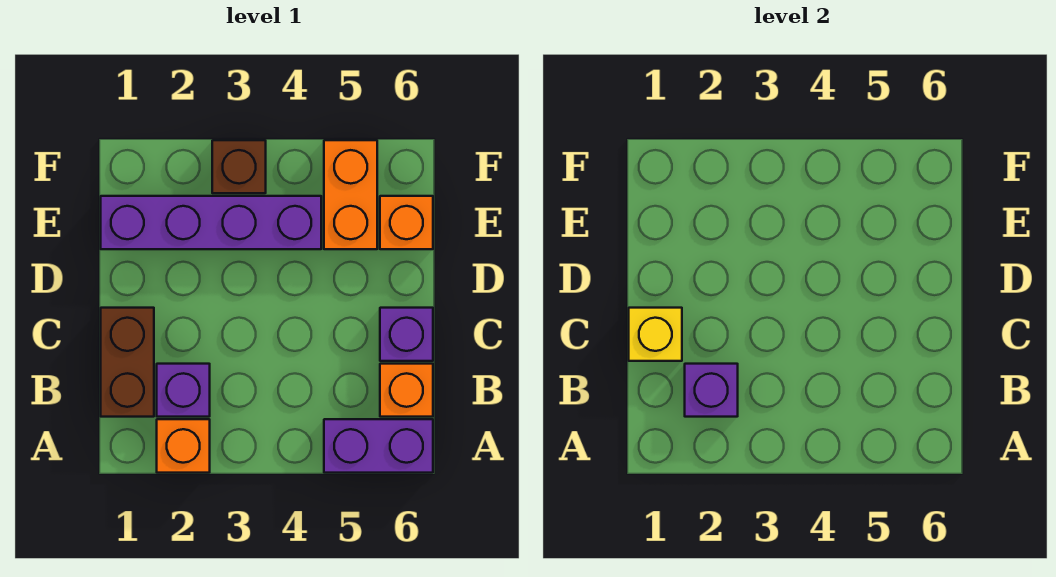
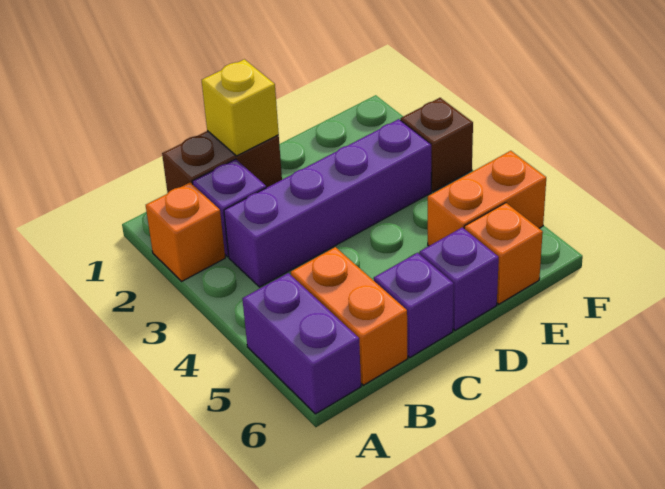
purple brick B2 level 2 -> purple brick D6 level 1
orange brick B6 level 1 -> orange brick B5:B6 level 1
purple brick E1:E4 level 1 -> purple brick B3:E3 level 1

